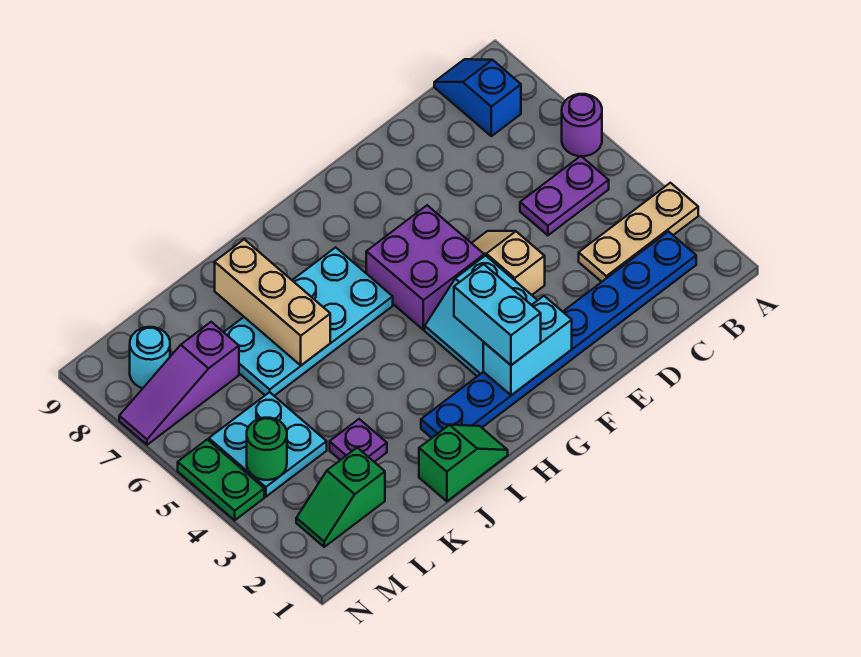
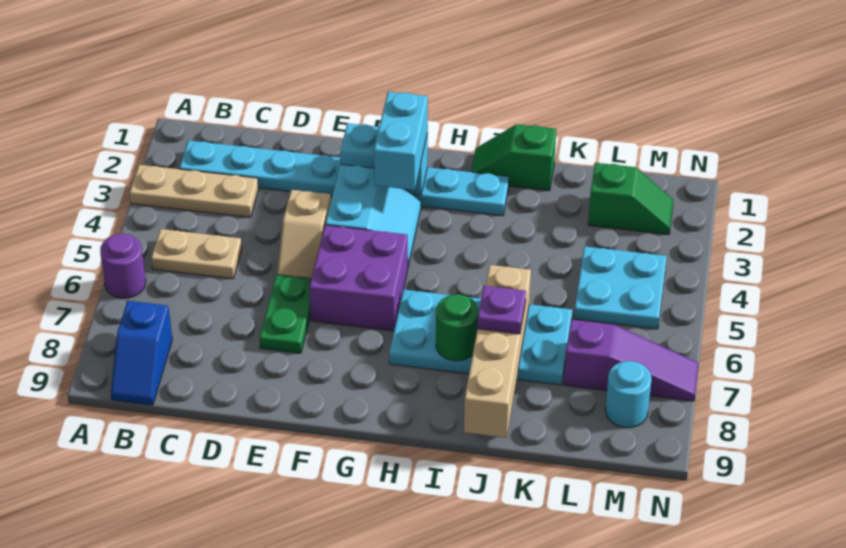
blue plate B2:I2 level 1 -> cyan plate B2:I2 level 1
purple plate B5:C5 level 1 -> tan plate B5:C5 level 1
tan brick J6:J8 level 2 -> tan brick J6:J9 level 2
purple plate K3 level 1 -> purple plate J7 level 3
green round brick M4 level 2 -> green round brick I7 level 2
green plate N4:N5 level 1 -> green plate E6:E7 level 1

